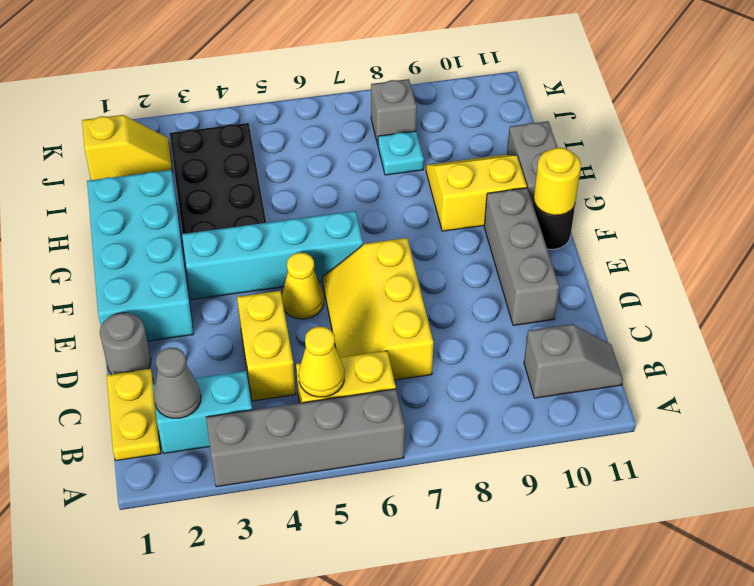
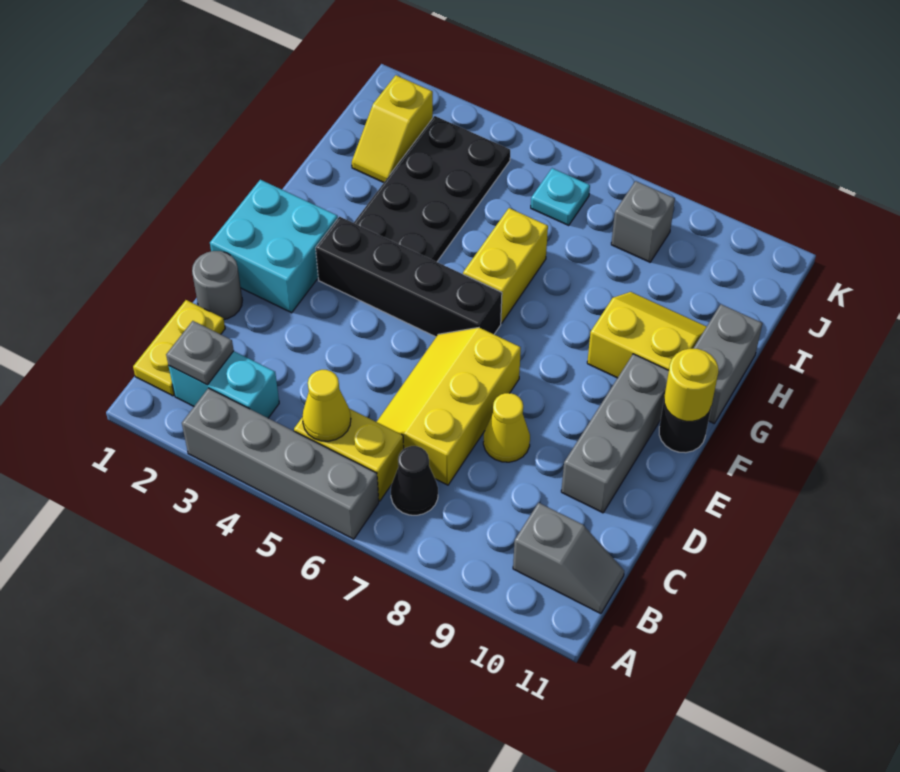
grey cone B2 level 2 -> grey plate B2 level 2
none -> black cone B7 level 1
yellow brick C4:D4 level 1 -> yellow brick G6:H6 level 1
cyan brick E1:H2 level 1 -> cyan brick E1:F2 level 1
yellow cone E5 level 1 -> yellow cone D8 level 1
cyan brick F3:F6 level 1 -> black brick F3:F6 level 1
cyan plate I8 level 1 -> cyan plate J6 level 1
yellow slope J1:J2 level 1 top 1 -> yellow slope I2:J2 level 1 top J

